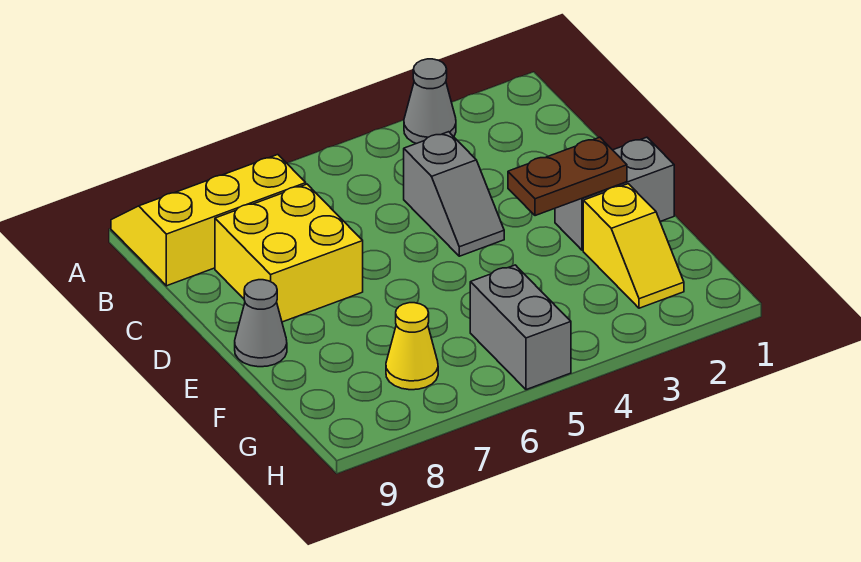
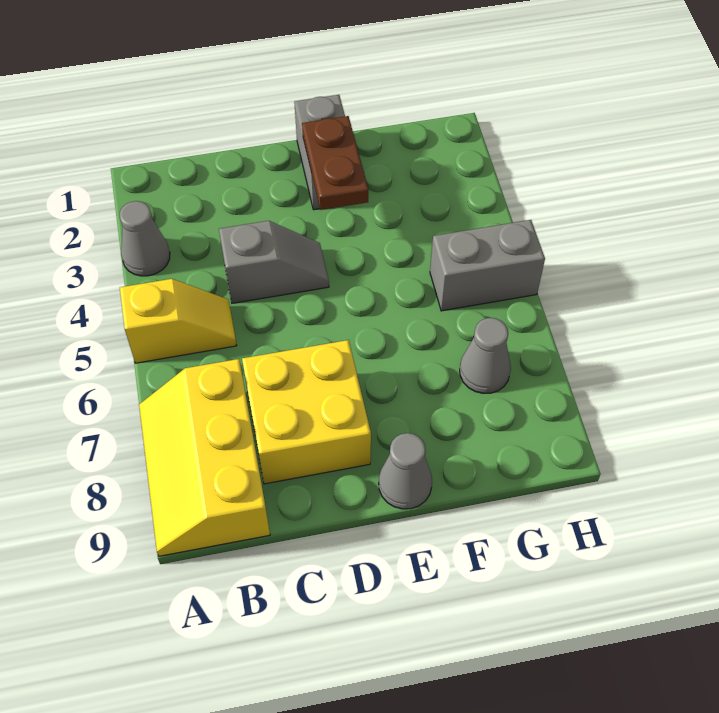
yellow slope F2:G2 level 1 top F -> yellow slope A5:B5 level 1 top A
yellow cone G7 level 1 -> grey cone G7 level 1

